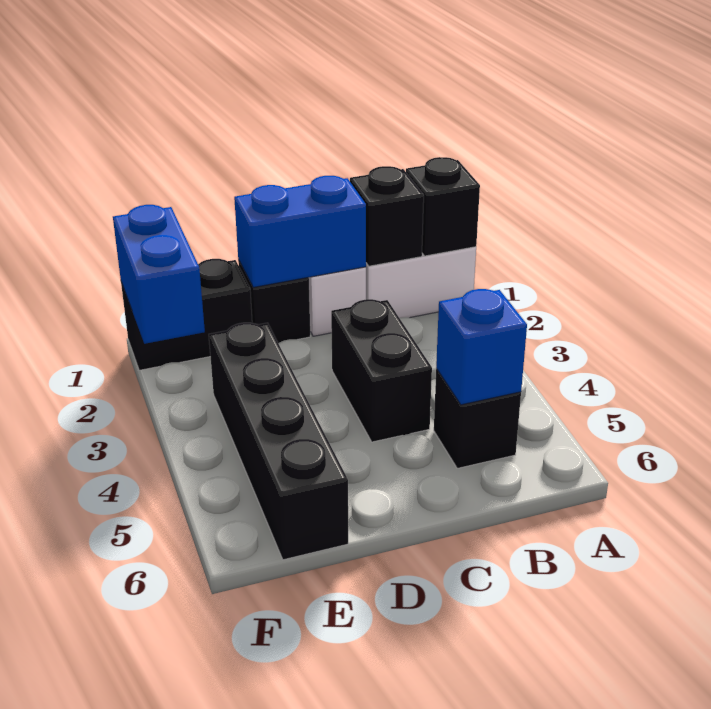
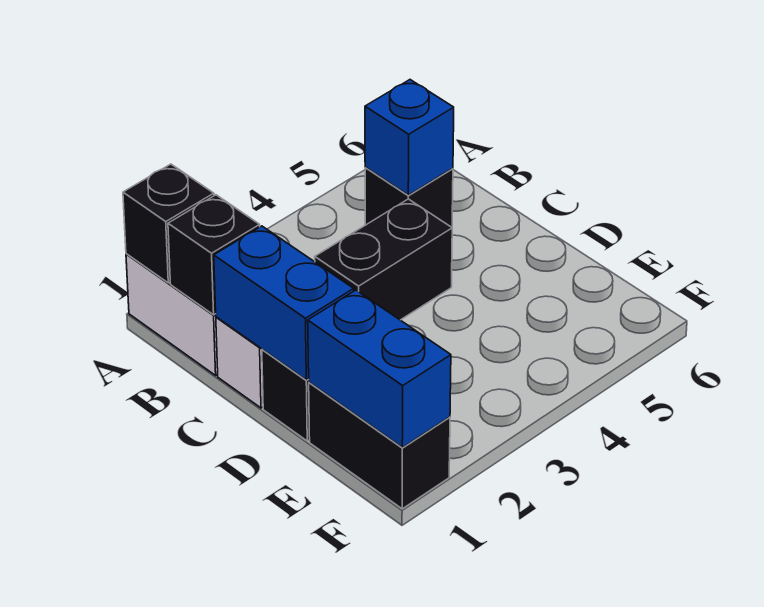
black brick E3:E6 level 1 -> none
blue brick F1:F2 level 2 -> blue brick E1:F1 level 2

